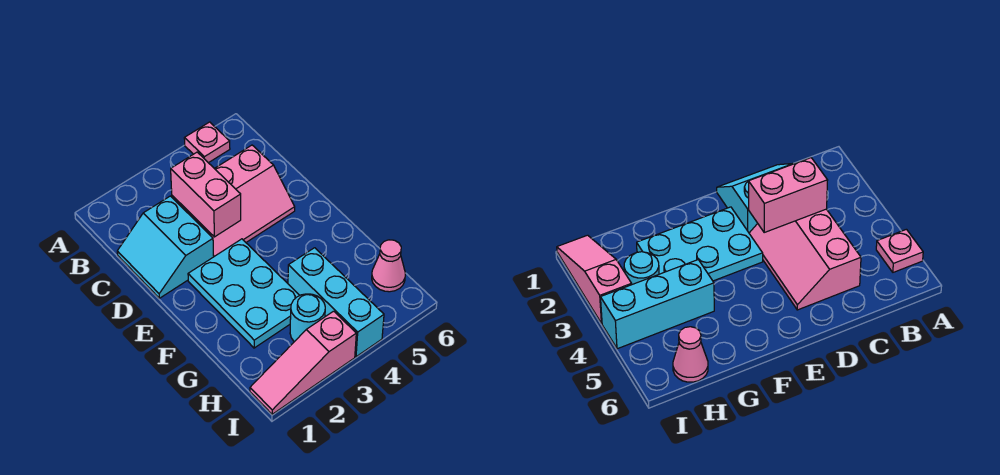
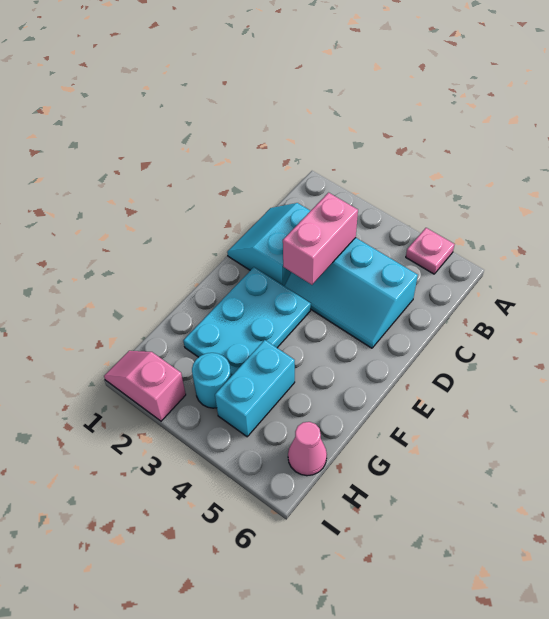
pink slope C3:D5 level 1 top C -> cyan slope C3:D5 level 1 top C
cyan brick G4:I4 level 1 -> cyan brick G4:H4 level 1
pink slope I1:I3 level 1 top 3 -> pink slope I1:I2 level 1 top 2

